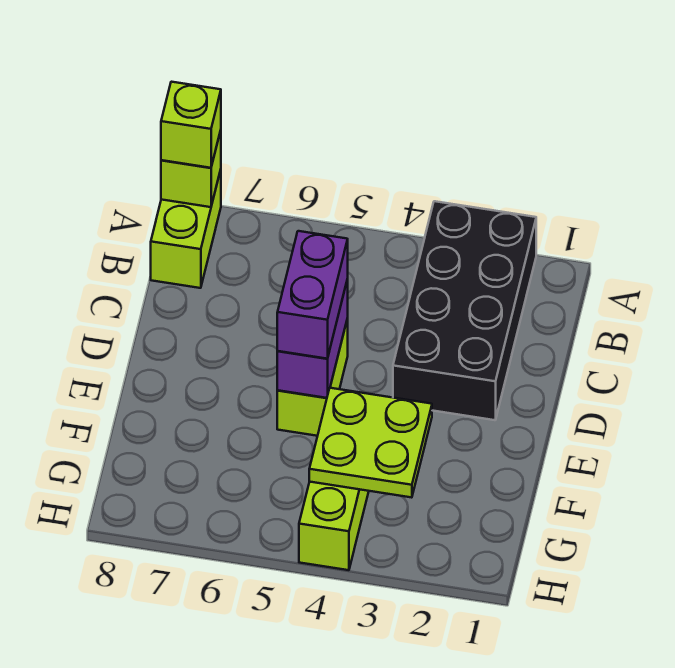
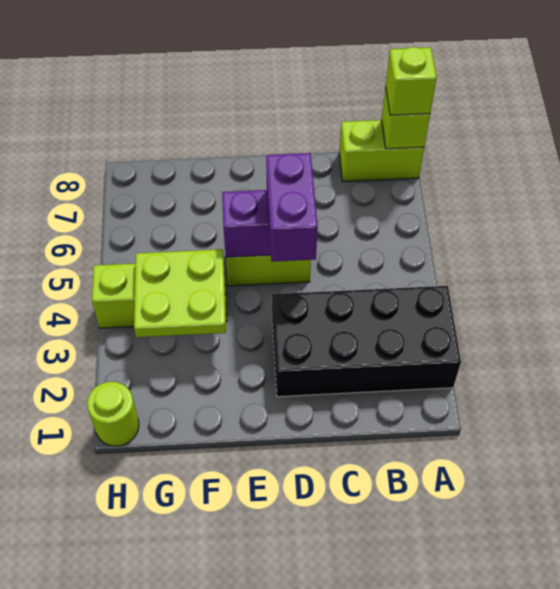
purple brick D5:E5 level 3 -> purple brick D4:D5 level 3
none -> lime round brick H1 level 1

